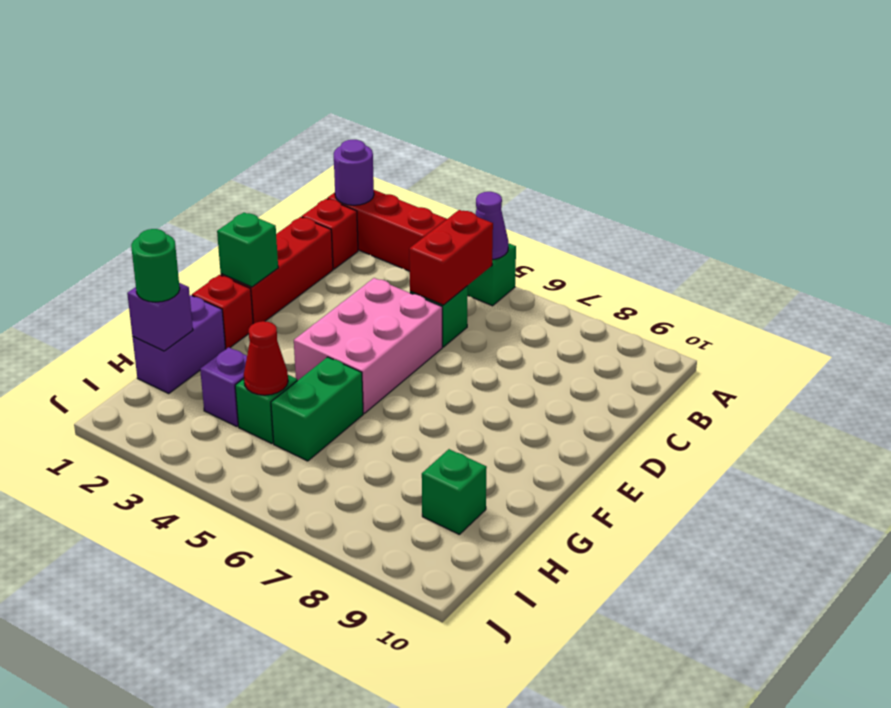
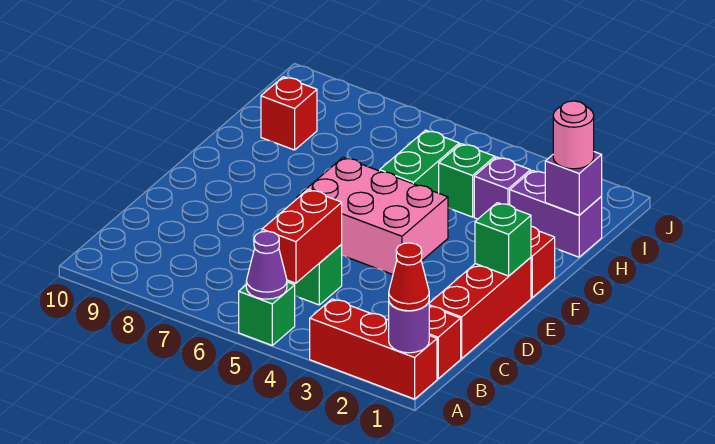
pink brick D4:F5 level 1 -> pink brick E4:F6 level 1
purple brick G1:H1 level 1 -> purple brick H1:H2 level 1
green round brick H1 level 3 -> pink round brick H1 level 3
red cone H4 level 2 -> red cone A1 level 3
green brick H9 level 1 -> red brick H9 level 1

